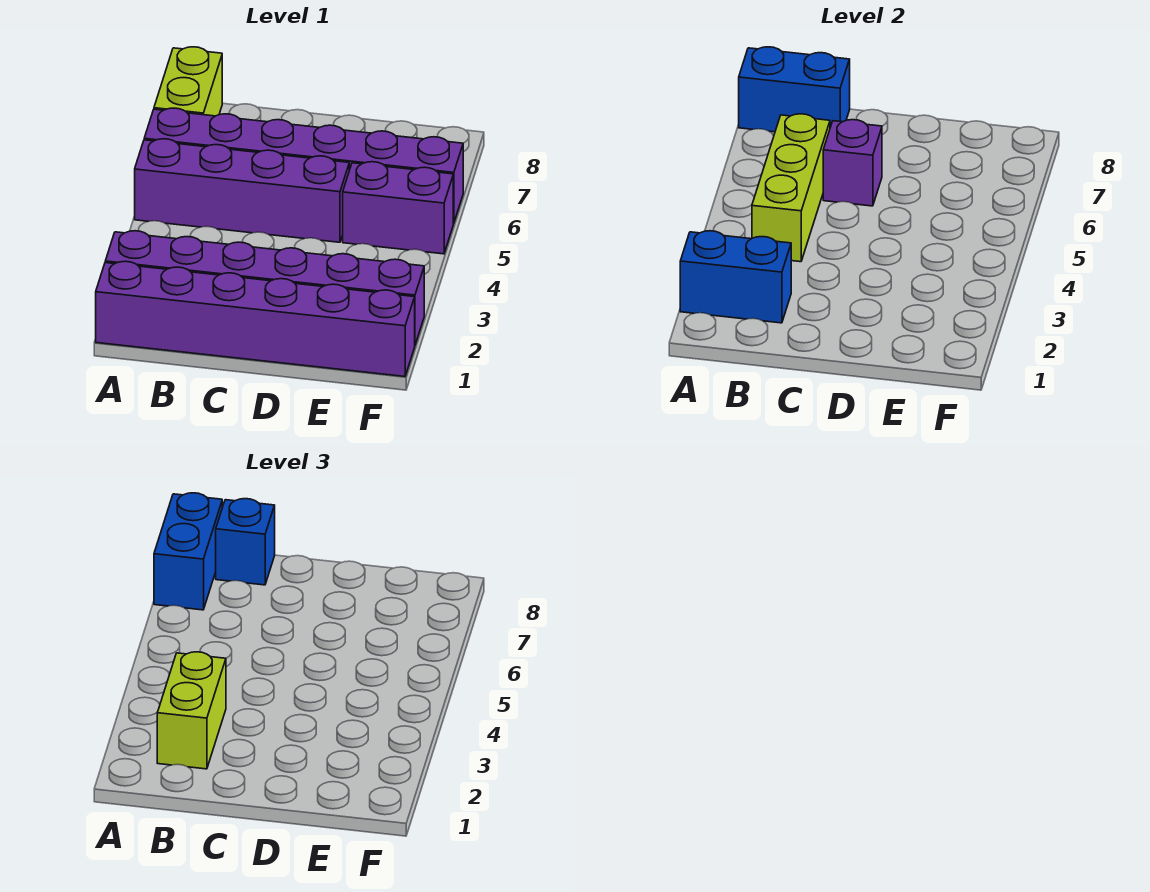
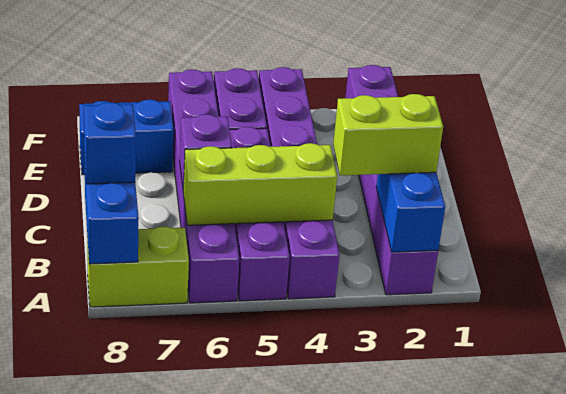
purple brick A1:F1 level 1 -> purple brick A4:F4 level 1
blue brick A7:A8 level 3 -> blue brick E7:E8 level 1

